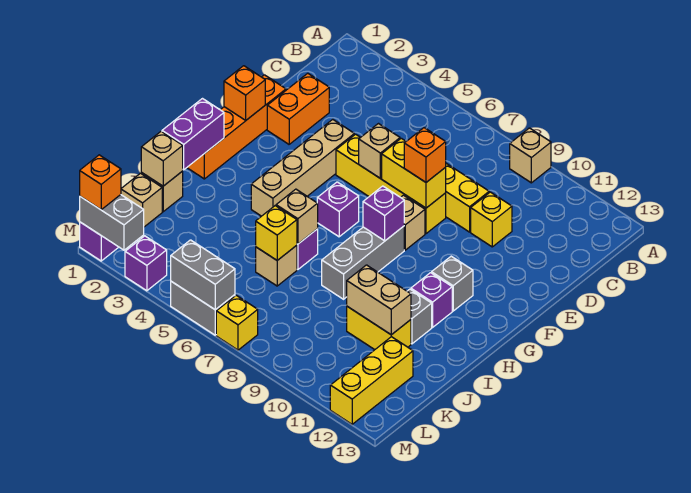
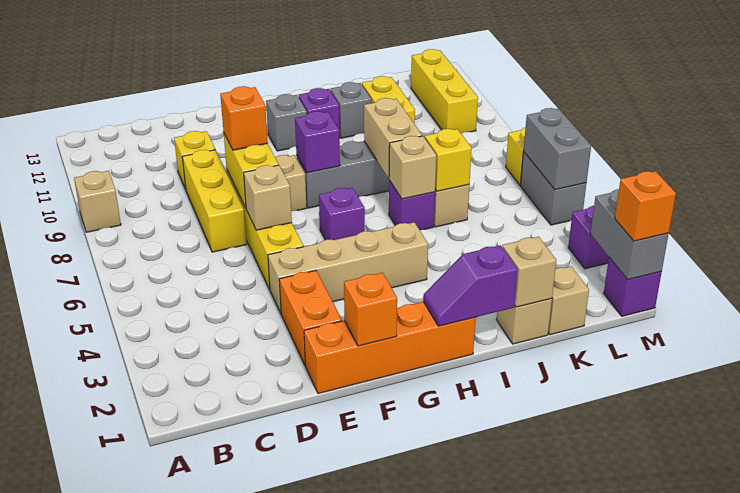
orange brick D2:E2 level 1 -> orange brick E2:E3 level 1
purple brick H1:I1 level 2 -> purple slope H1:I1 level 2 top I
tan brick J10:J11 level 2 -> tan brick I7:I8 level 2
yellow brick K12:M12 level 1 -> yellow brick L10:L12 level 1

